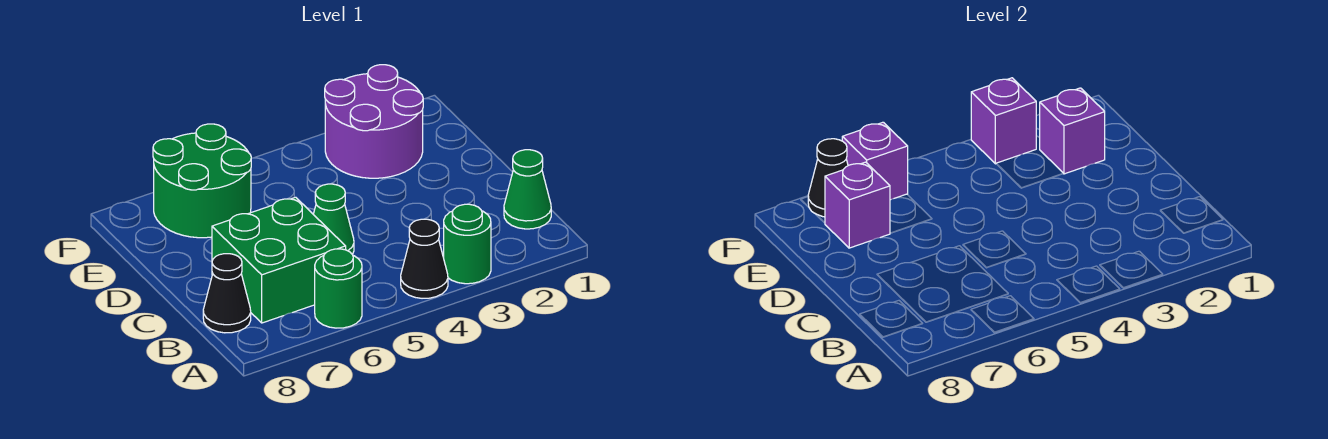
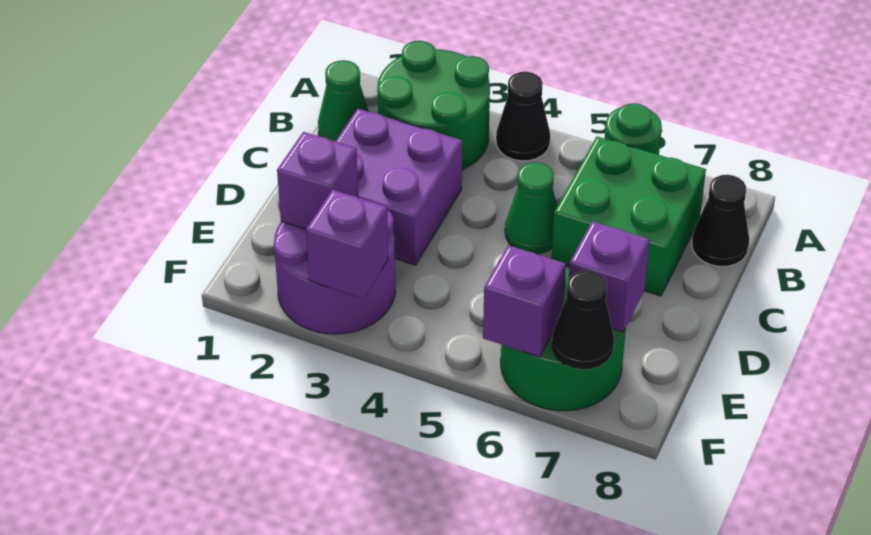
green round brick A3 level 1 -> green round brick A2:B3 level 1
none -> purple brick C2:D3 level 1

